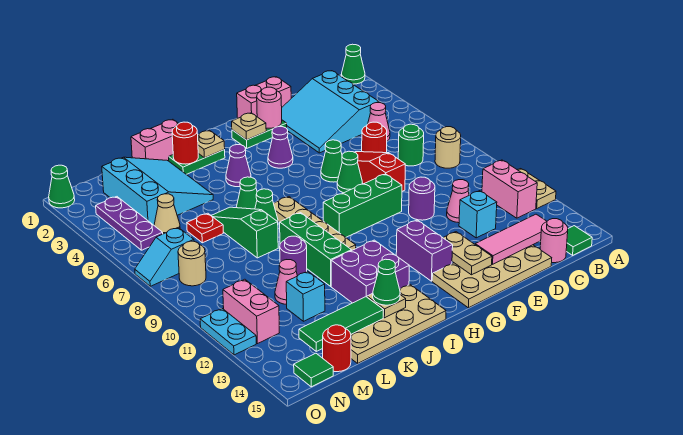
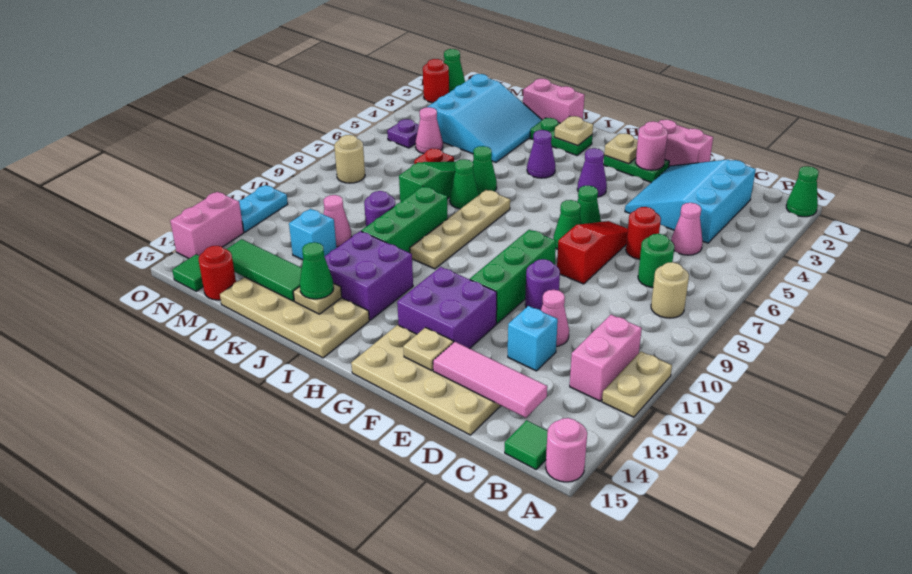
pink round brick C15 level 1 -> pink round brick A15 level 1
green brick F9:H9 level 1 -> green brick F9:F11 level 1
tan plate F13:F14 level 2 -> tan plate F14 level 2
purple brick G12:G13 level 1 -> purple brick F12:G13 level 1
red round brick J2 level 2 -> red round brick O2 level 1
tan cone M5 level 1 -> pink cone M5 level 1
purple plate N3:N5 level 1 -> purple plate N5 level 1
cyan slope N7:O7 level 1 top N -> none
pink brick N11:N12 level 1 -> pink brick O13:O14 level 1

